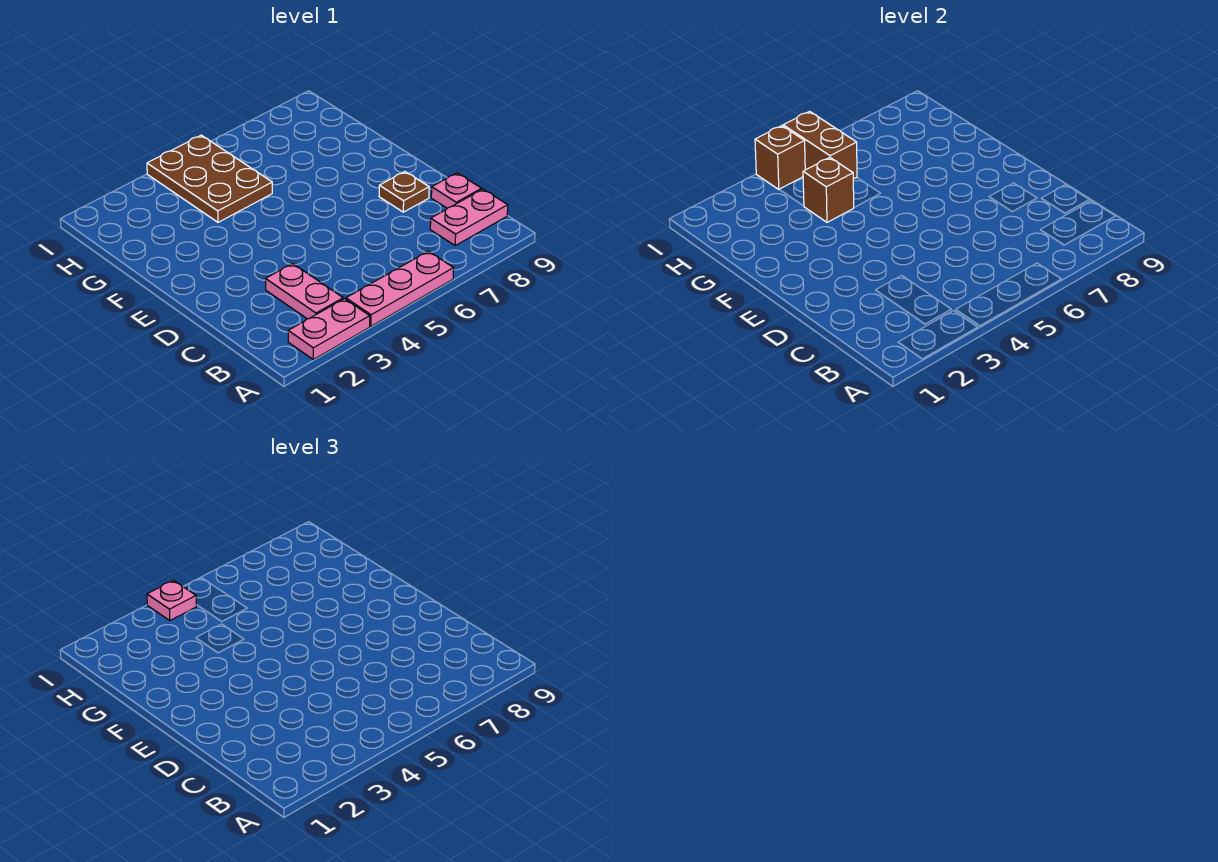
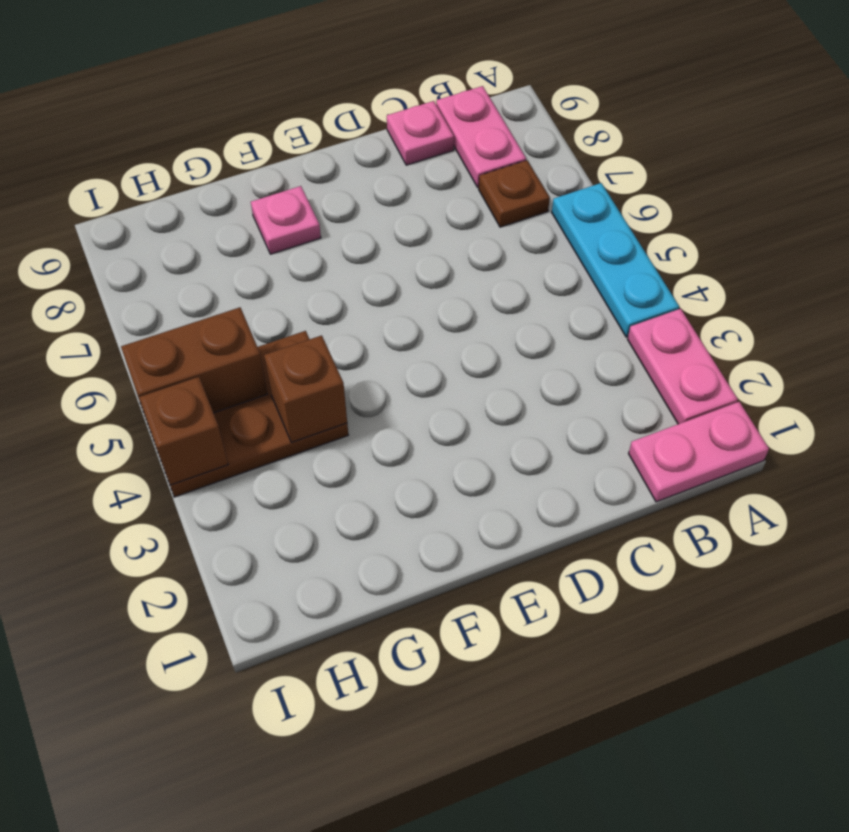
pink plate A4:A6 level 1 -> cyan plate A4:A6 level 1
pink plate B3:C3 level 1 -> pink plate A1:B1 level 1
brown plate D8 level 1 -> brown plate B7 level 1
pink plate I4 level 3 -> pink plate F8 level 1

